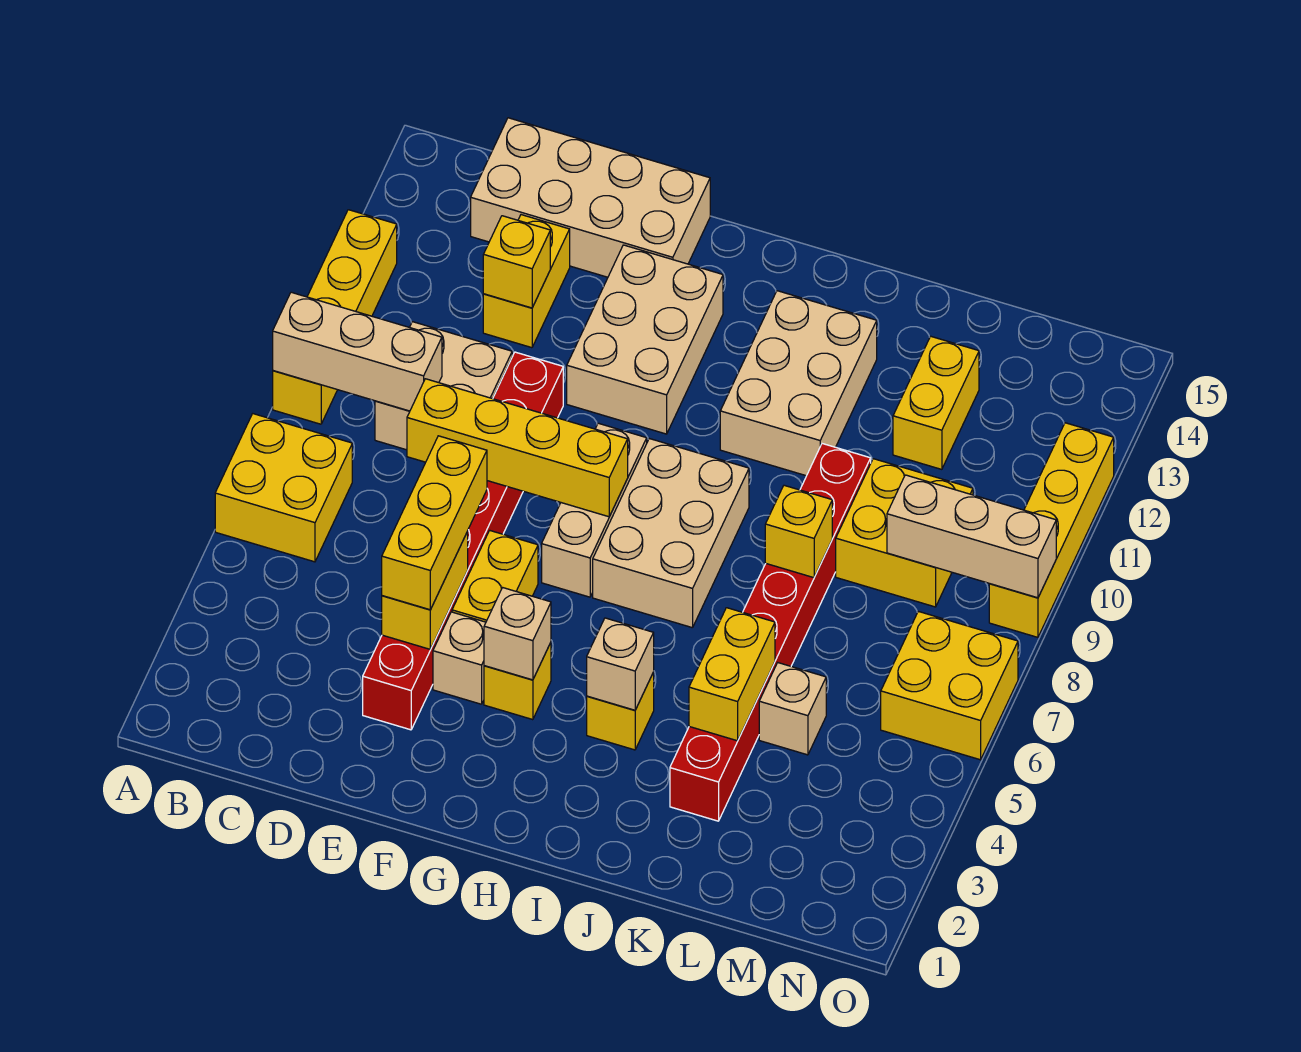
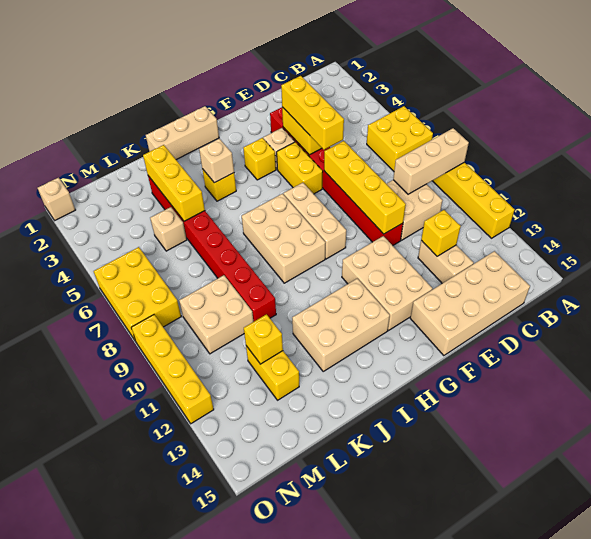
yellow brick D8:G8 level 2 -> yellow brick E7:E10 level 2
yellow brick D12:D13 level 1 -> tan brick D12:D13 level 1
tan brick G4 level 2 -> tan brick O1 level 1
tan brick I11:J13 level 1 -> tan brick H12:J13 level 1
yellow brick K4:K5 level 2 -> yellow brick K3:K5 level 2
yellow brick K8 level 2 -> yellow brick L12 level 2
yellow brick L9:M10 level 1 -> tan brick L9:M10 level 1
tan brick M9:O9 level 2 -> tan brick H1:J1 level 1
yellow brick N6:O7 level 1 -> yellow brick N6:O8 level 1

